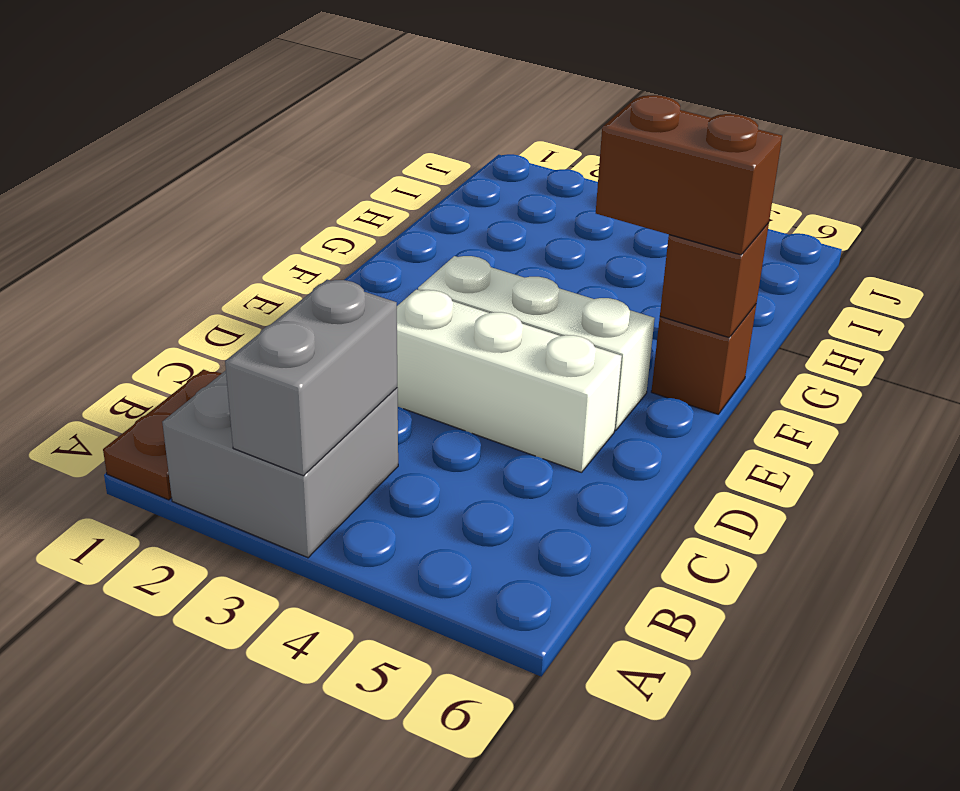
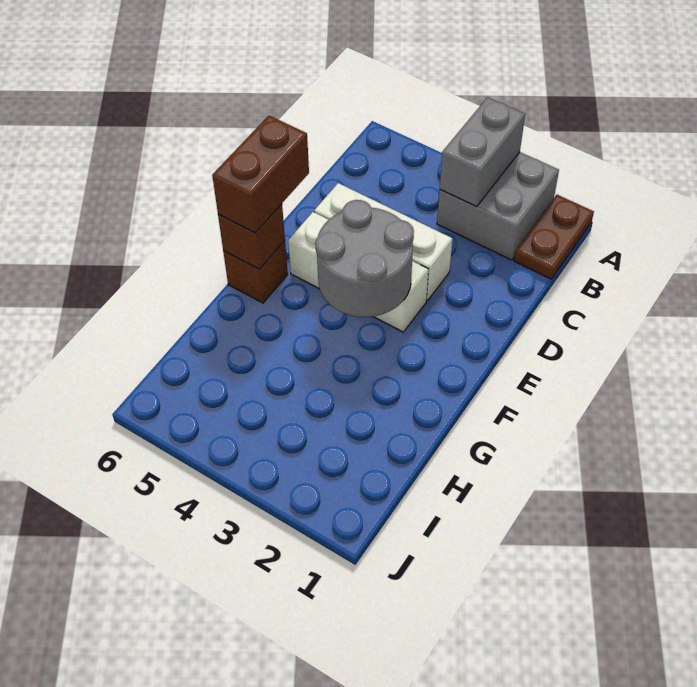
none -> grey round brick E3:F4 level 2
brown brick F5:F6 level 3 -> brown brick E6:F6 level 3

